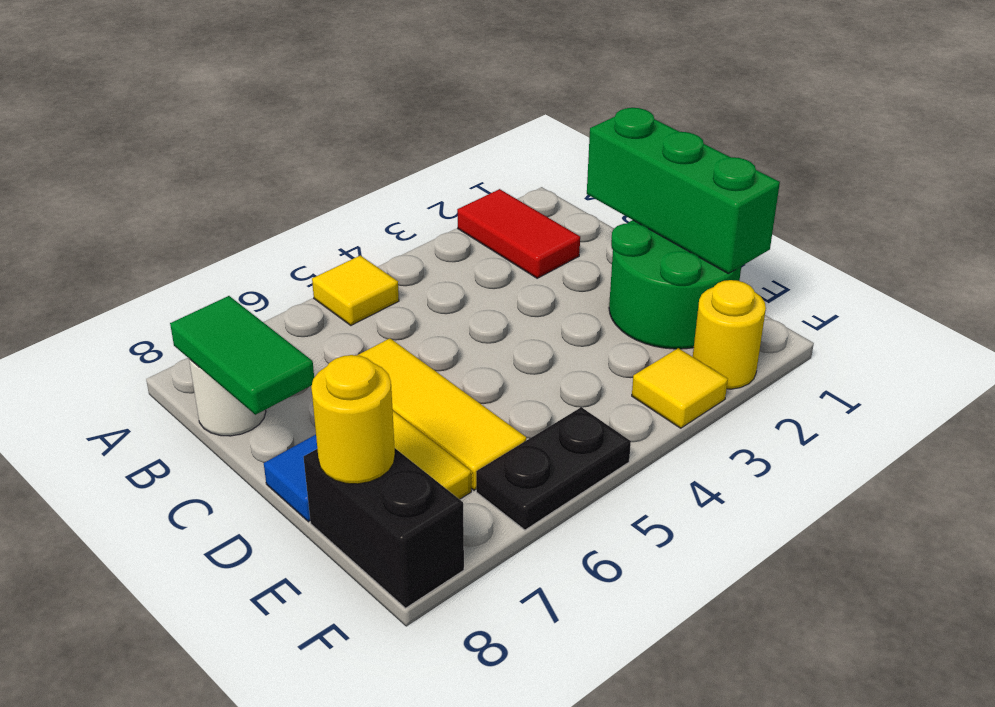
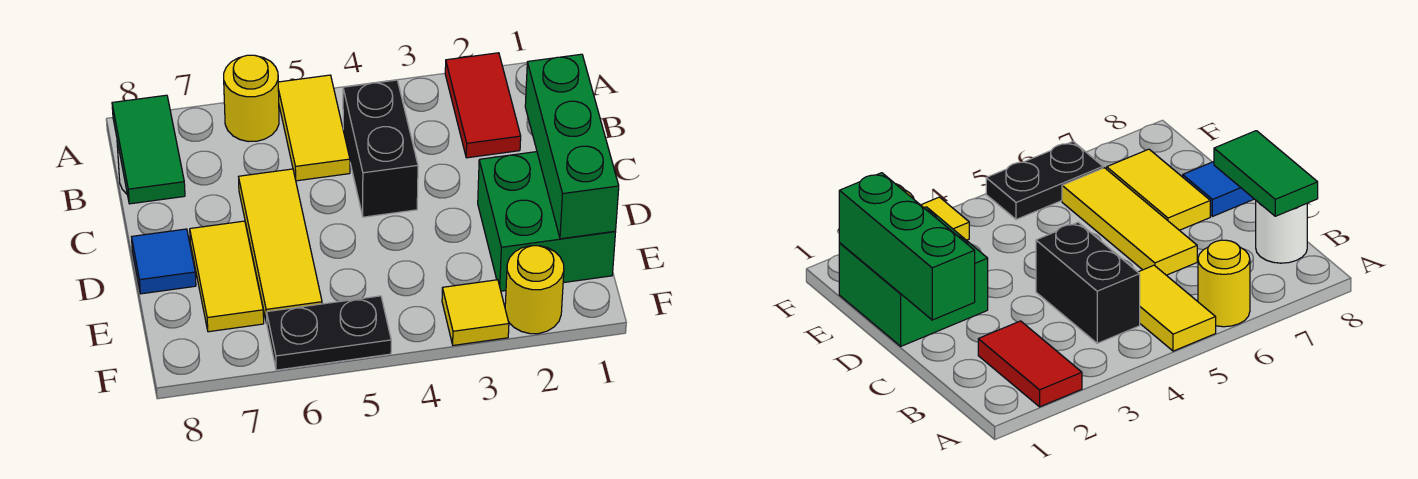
yellow tile A5 level 1 -> yellow tile A5:B5 level 1
green round brick D1:E2 level 1 -> green brick D1:E2 level 1
black brick E8:F8 level 1 -> black brick B4:C4 level 1
yellow round brick E8 level 2 -> yellow round brick A6 level 1

